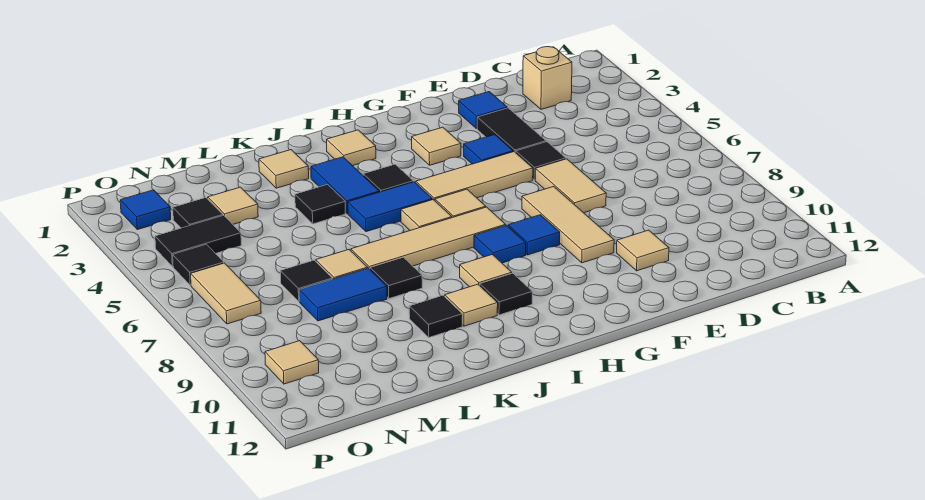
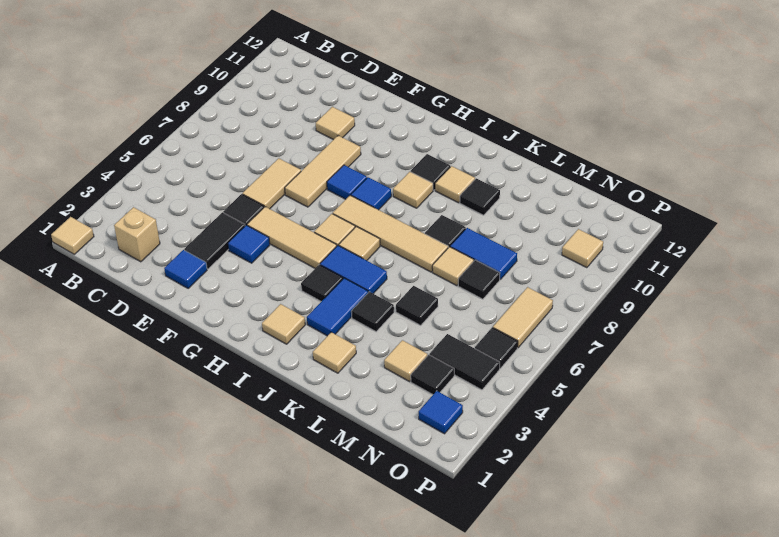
tan tile G3 level 1 -> tan tile A1 level 1
none -> black tile L5 level 1

